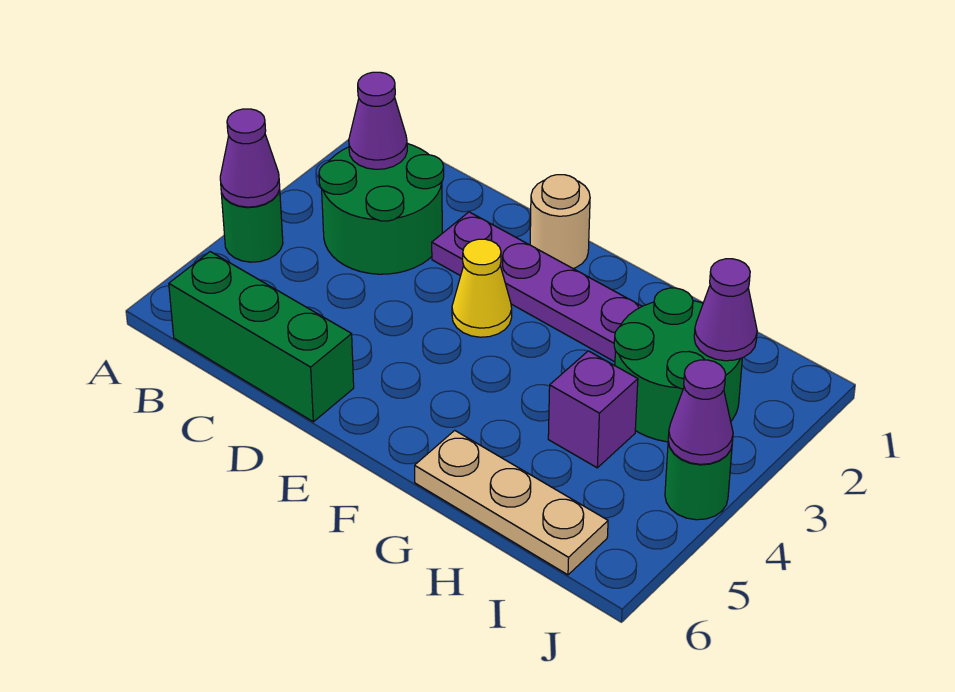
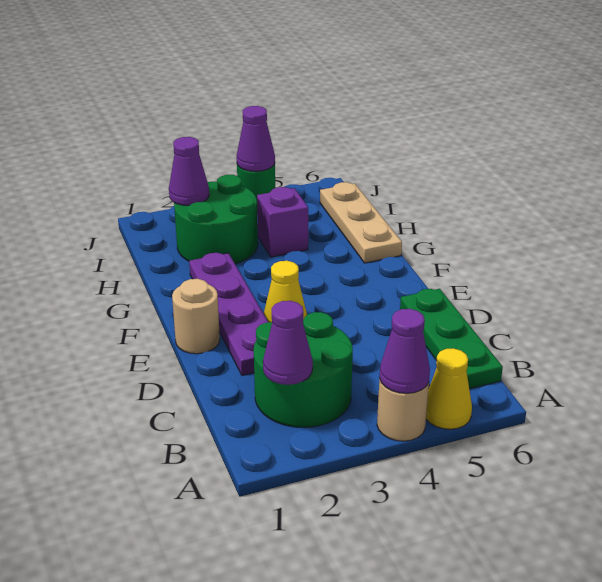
green round brick A4 level 1 -> tan round brick A4 level 1
none -> yellow cone A5 level 1
green brick B6:D6 level 1 -> green plate B6:D6 level 1

